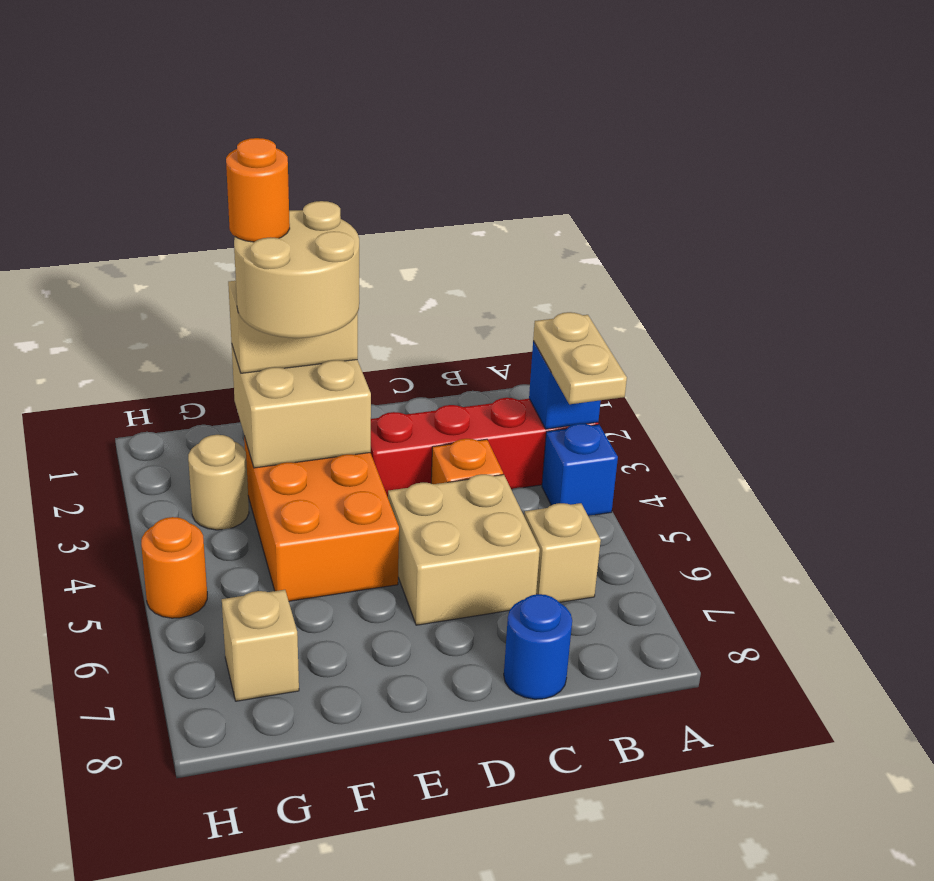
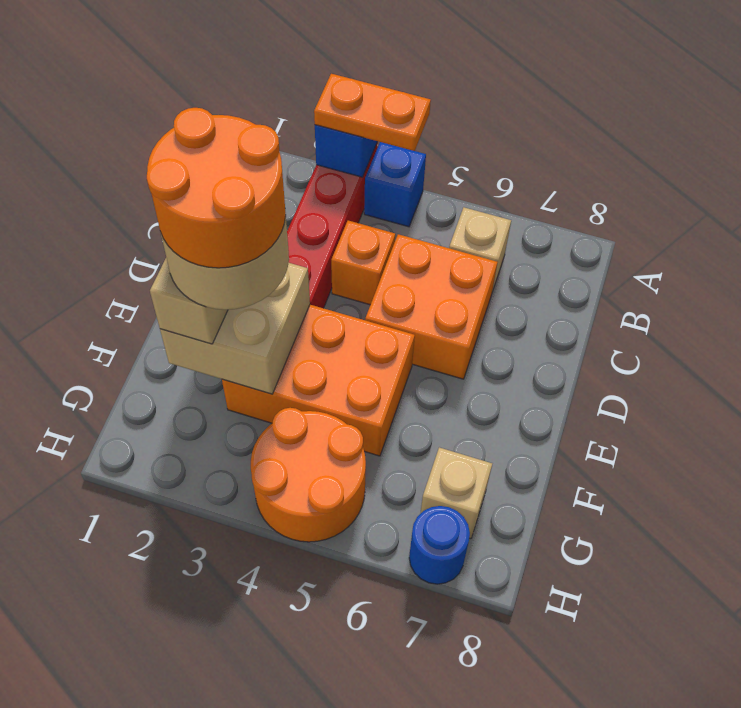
tan plate A3:A4 level 3 -> orange plate A3:A4 level 3
tan brick C5:D6 level 1 -> orange brick C5:D6 level 1
blue round brick C8 level 1 -> blue round brick H7 level 1
orange round brick F2 level 5 -> orange round brick E2:F3 level 5
tan round brick G3 level 1 -> none
orange round brick H5 level 1 -> orange round brick G4:H5 level 1

